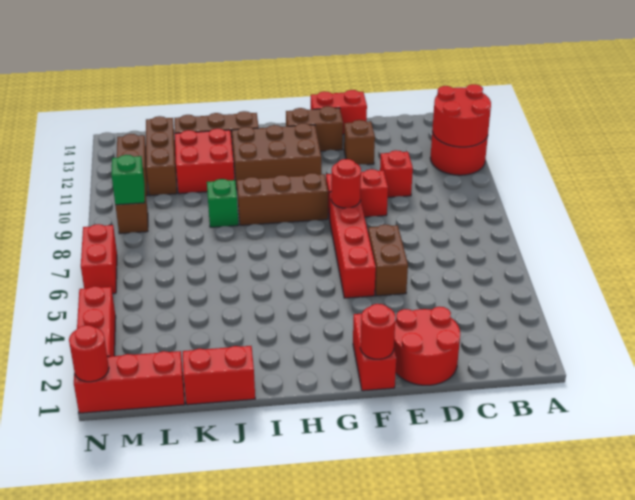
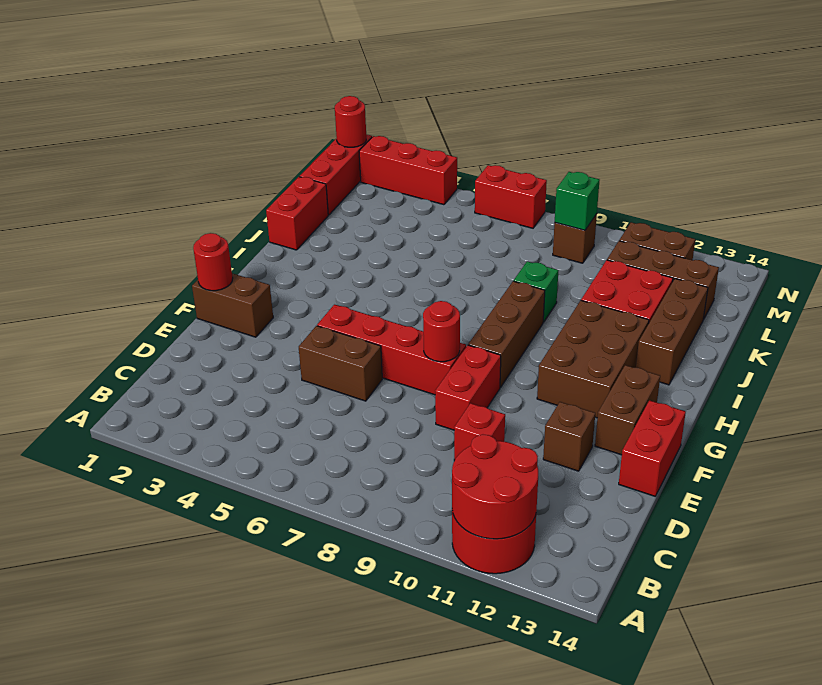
red round brick D1:E2 level 1 -> none
red brick F1:F2 level 1 -> brown brick F1:F2 level 1

